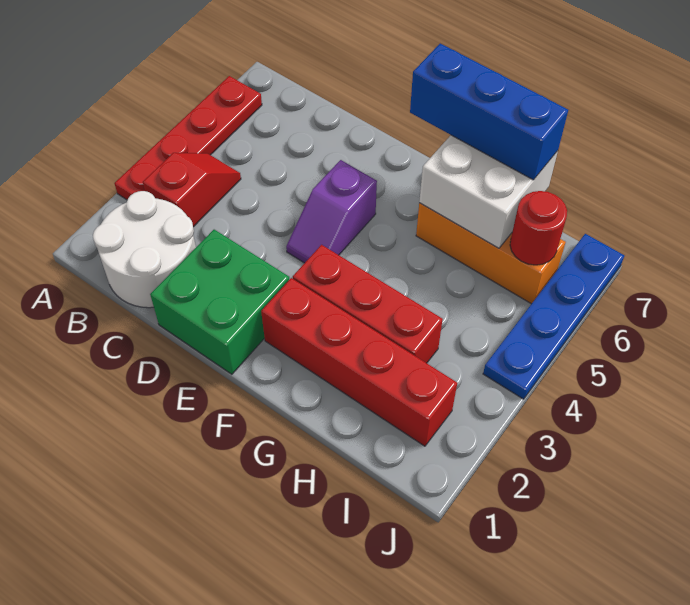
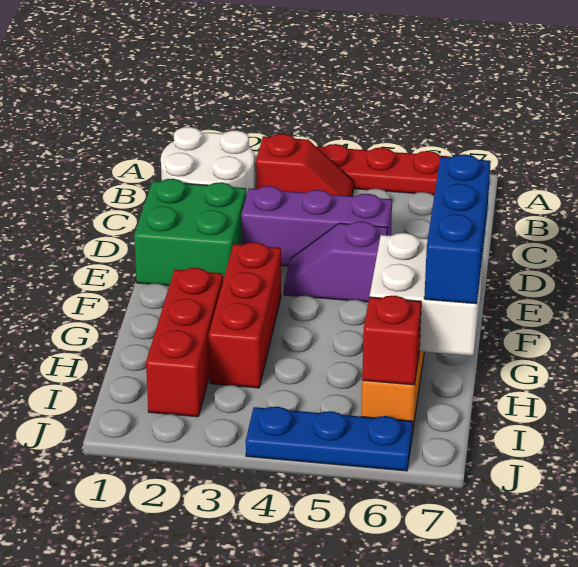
none -> purple brick D3:D5 level 1
red brick F2:I2 level 1 -> red brick G2:I2 level 1
red round brick I6 level 2 -> red brick I6 level 2
blue plate J4:J7 level 1 -> blue plate J4:J6 level 1

